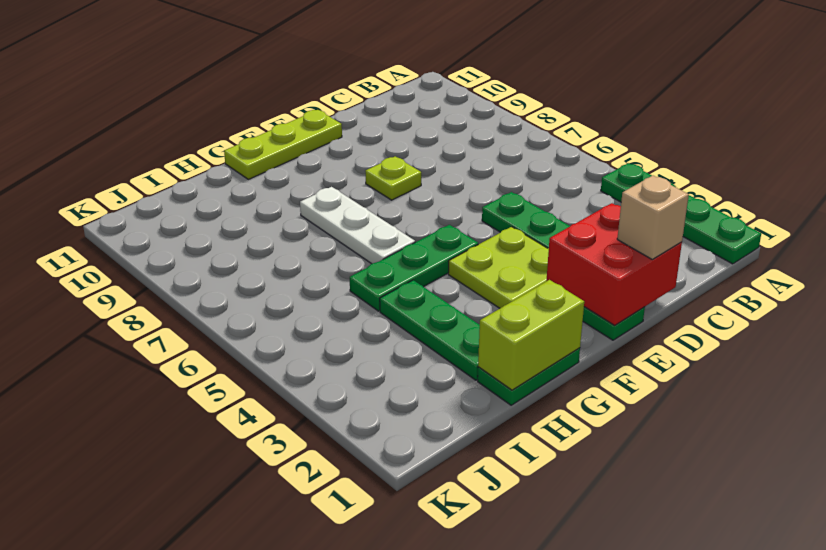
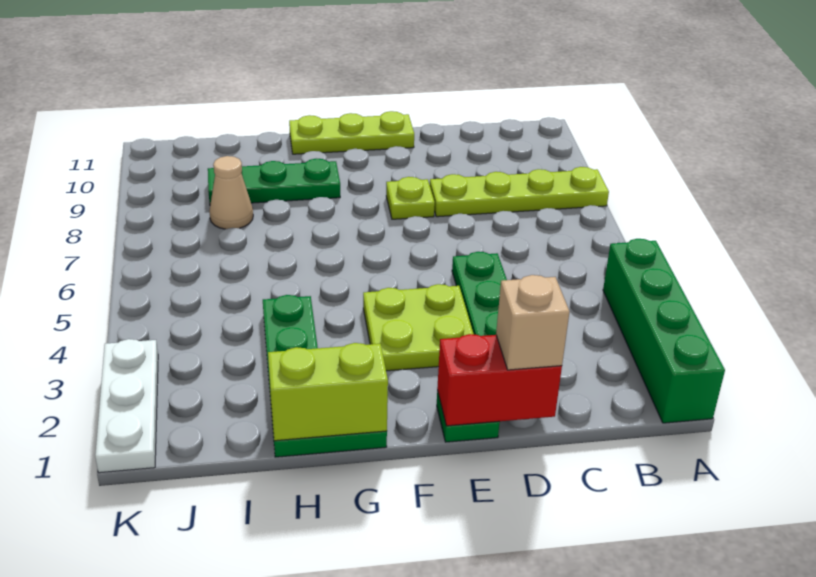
green plate A1:A4 level 1 -> green brick A1:A4 level 1
none -> lime plate A8:D8 level 1
red brick D1:E2 level 2 -> red brick D1:E1 level 2
green plate F5:H5 level 1 -> green plate G9:I9 level 1
white plate G6:G8 level 1 -> white plate K1:K3 level 1
none -> tan cone I8 level 1

